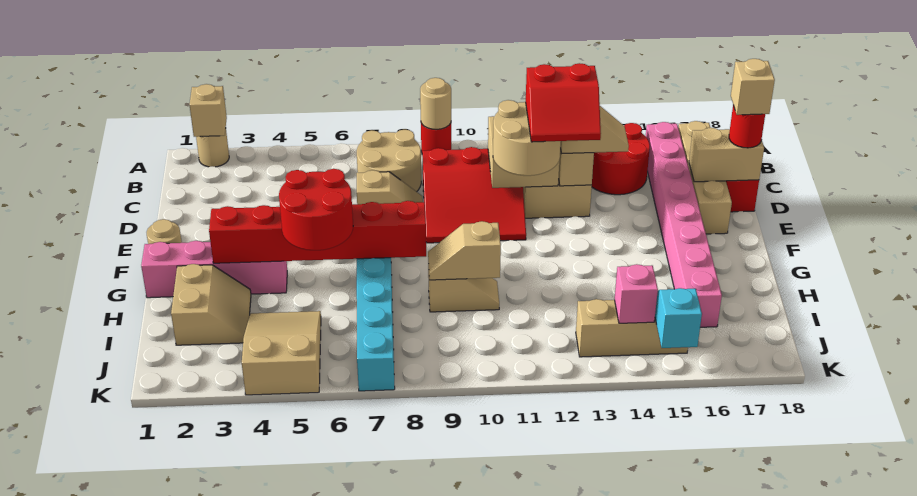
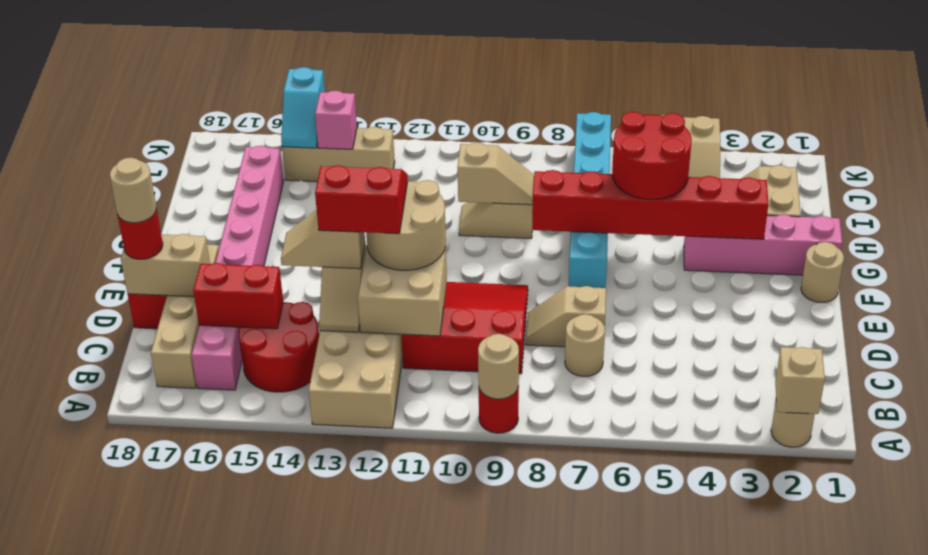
tan round brick B7:C8 level 1 -> tan round brick C7 level 1
none -> red brick C15:C16 level 2
tan brick D18 level 4 -> tan round brick D18 level 4

